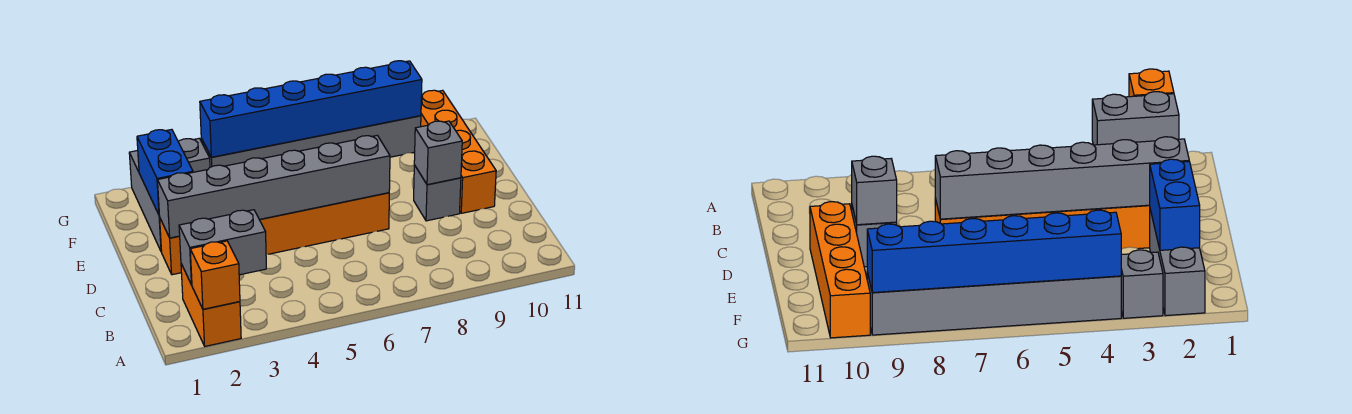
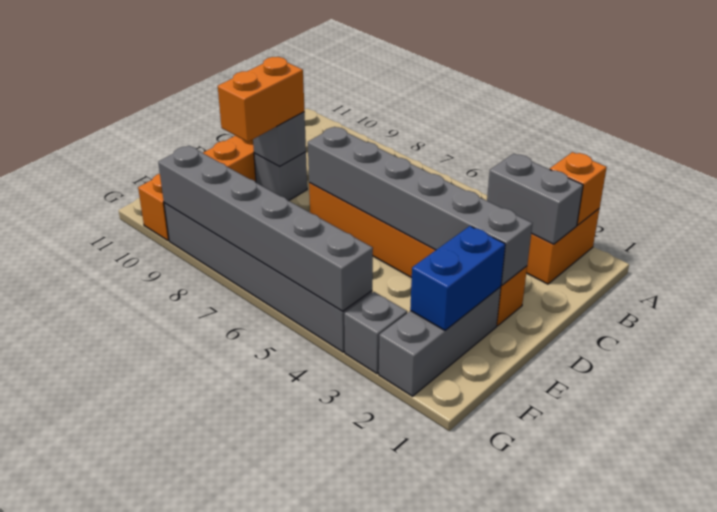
none -> orange brick D9:E9 level 3
blue brick G4:G9 level 2 -> grey brick G4:G9 level 2

